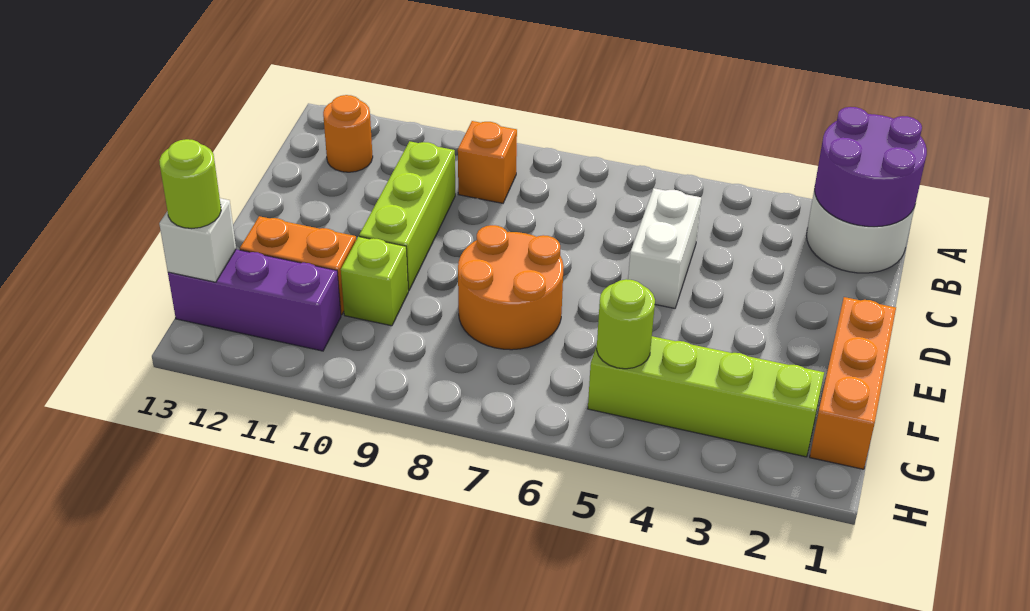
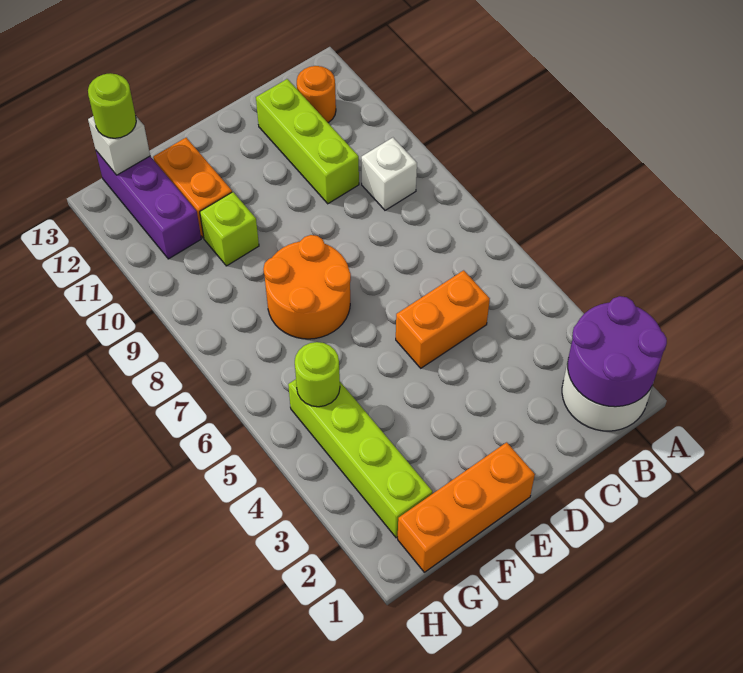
orange brick B9 level 1 -> white brick B9 level 1
white brick C5:D5 level 1 -> orange brick C5:D5 level 1
lime brick C10:E10 level 1 -> lime brick C10:C12 level 1

